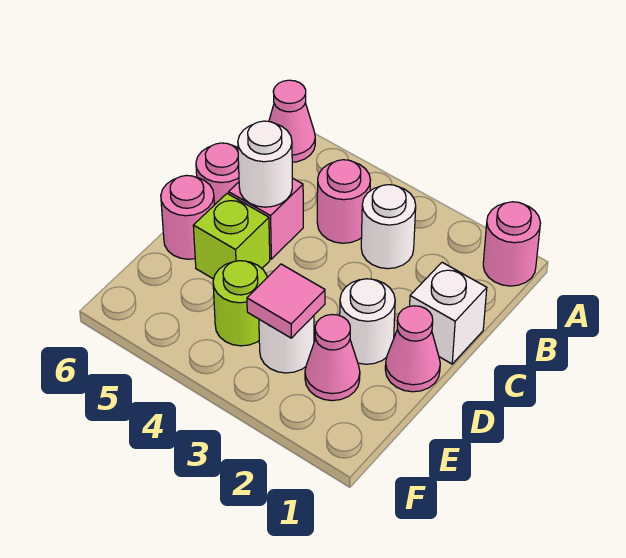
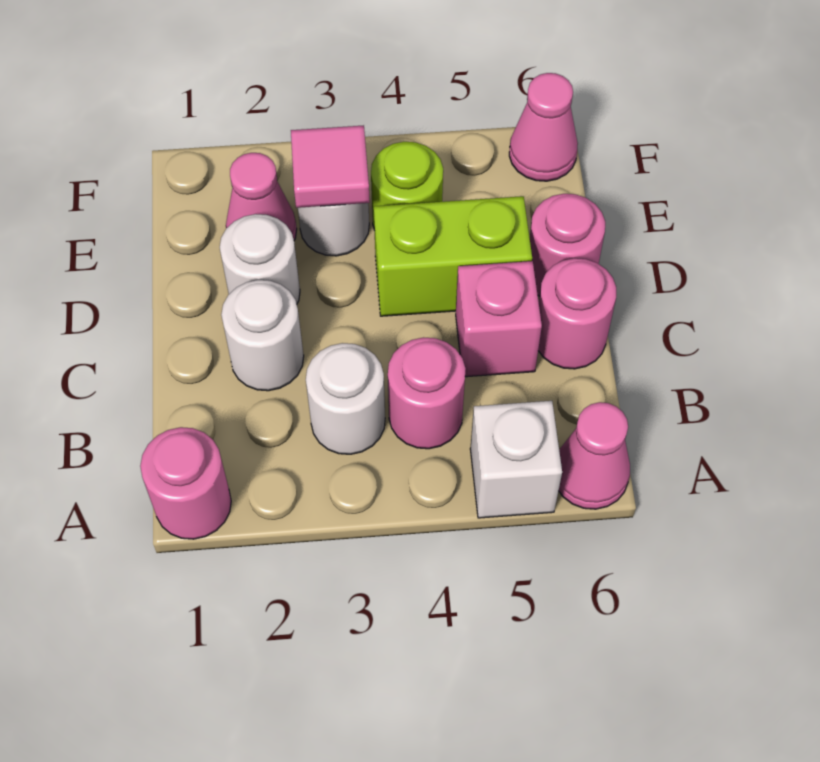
white brick C1 level 1 -> white brick A5 level 1
white round brick C5 level 2 -> white round brick C2 level 1
pink cone D1 level 1 -> pink cone F6 level 1
lime brick D5 level 1 -> lime brick D4:D5 level 1

